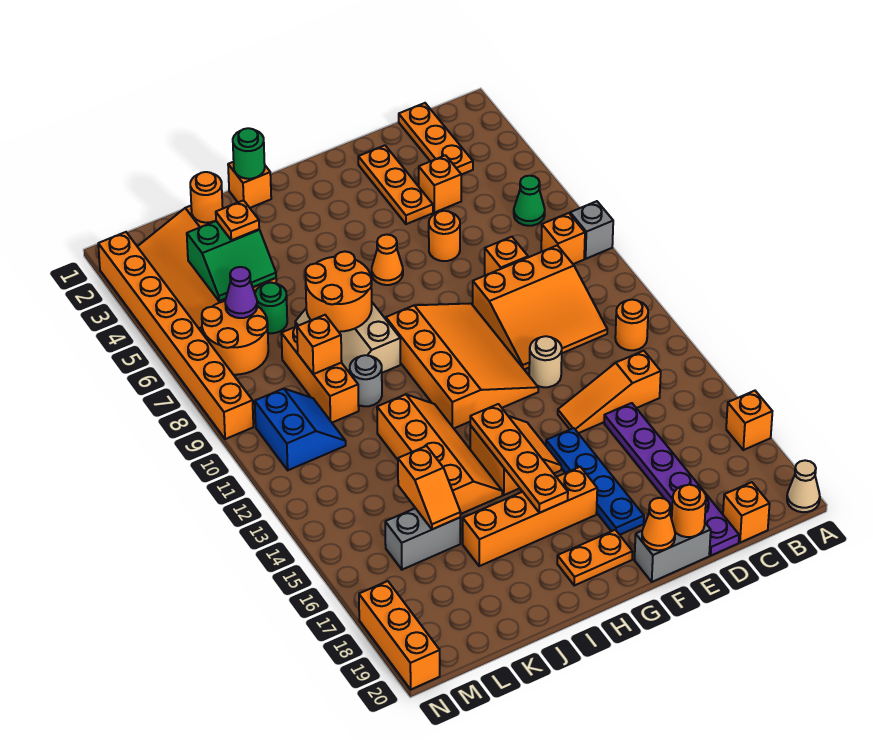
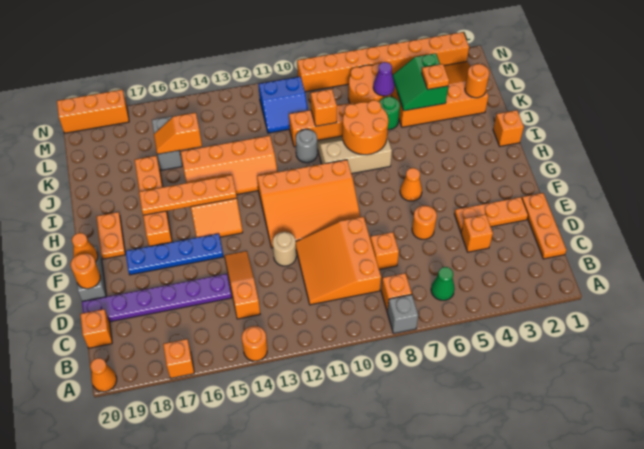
tan cone A20 level 1 -> orange cone A20 level 1
orange round brick B12 level 1 -> orange round brick A14 level 1
orange plate C1:C3 level 1 -> orange plate C1:E1 level 1
green round brick I1 level 2 -> none

